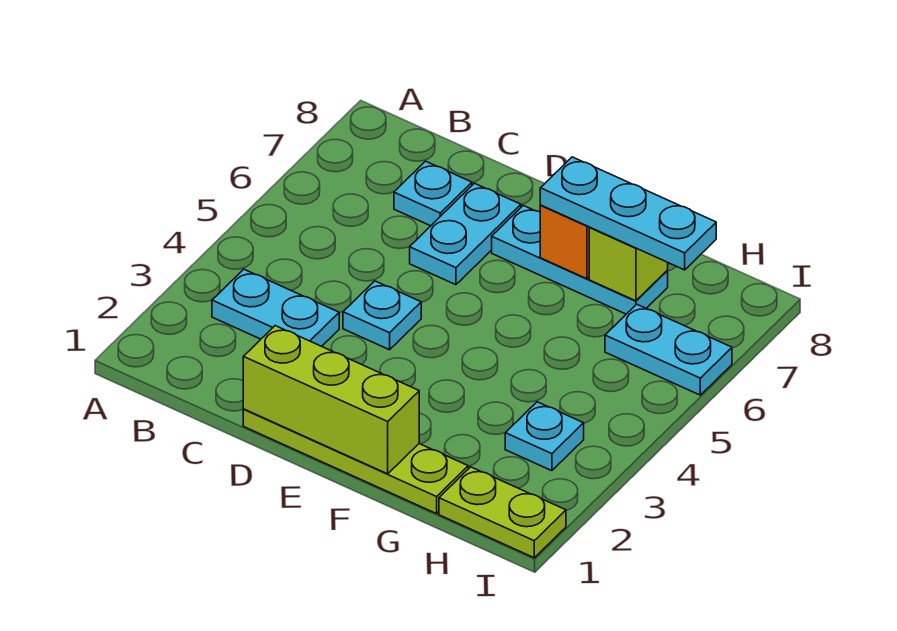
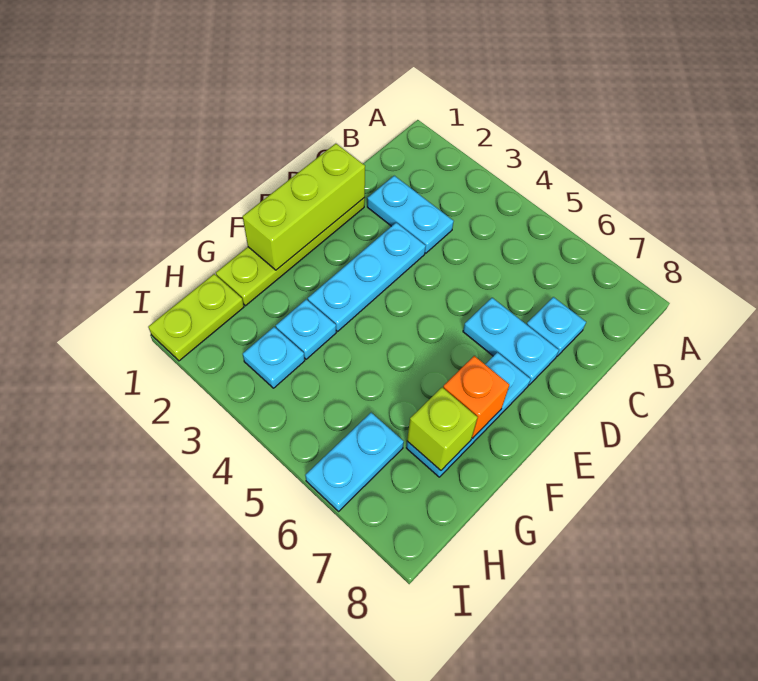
cyan plate B3:C3 level 1 -> cyan plate C2:C3 level 1
cyan plate D4 level 1 -> cyan plate G3 level 1
cyan plate F7:H7 level 3 -> cyan plate D3:F3 level 1

